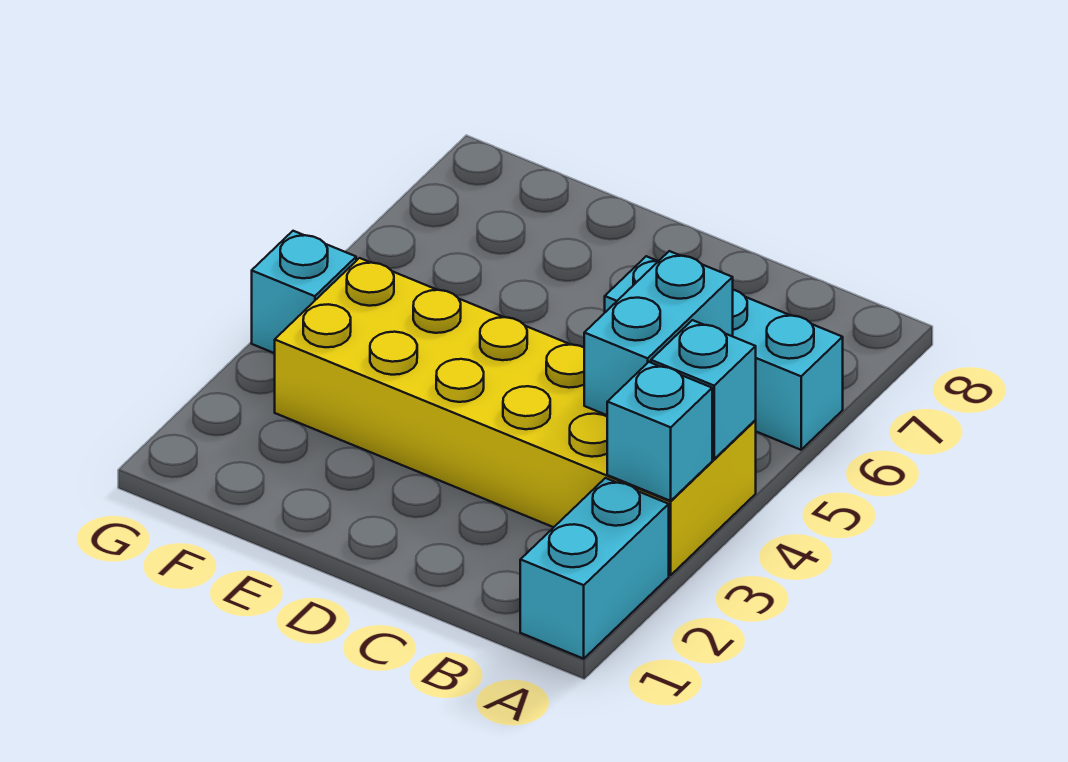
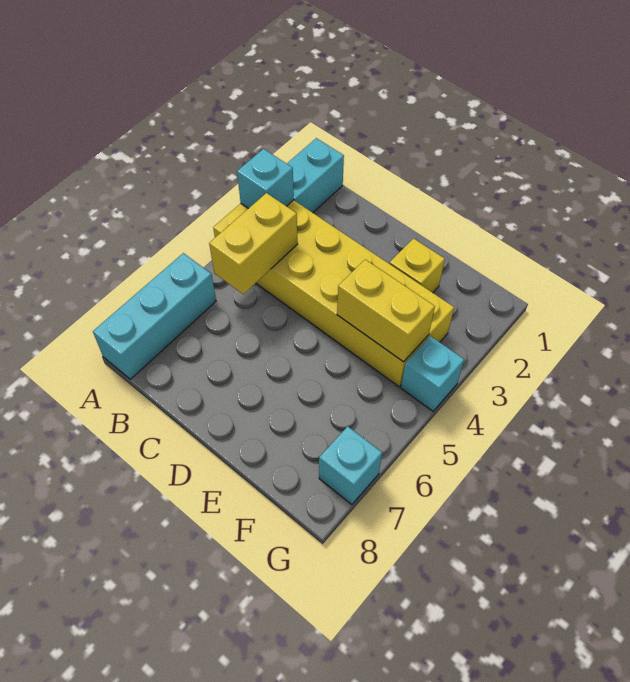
cyan brick A4 level 2 -> cyan brick G7 level 1
cyan brick A6:C6 level 1 -> cyan brick A6:A8 level 1
cyan brick B4:B5 level 2 -> yellow brick B4:B5 level 2
none -> yellow brick E2 level 1
none -> yellow brick E4:F4 level 2

